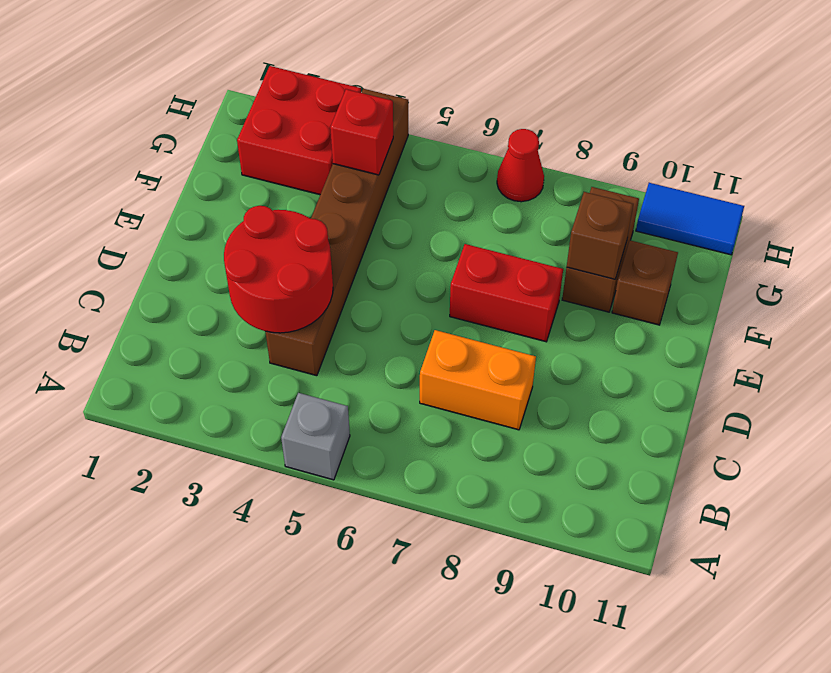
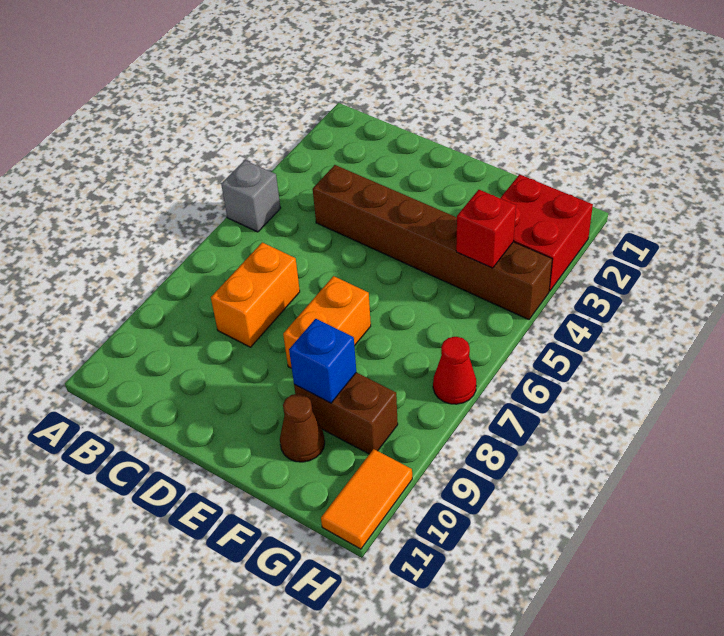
red round brick C3:D4 level 2 -> none
red brick E7:E8 level 1 -> orange brick E7:E8 level 1
brown brick F9 level 2 -> blue brick F9 level 2
brown brick F10 level 1 -> brown cone F10 level 1
blue tile H10:H11 level 1 -> orange tile H10:H11 level 1

